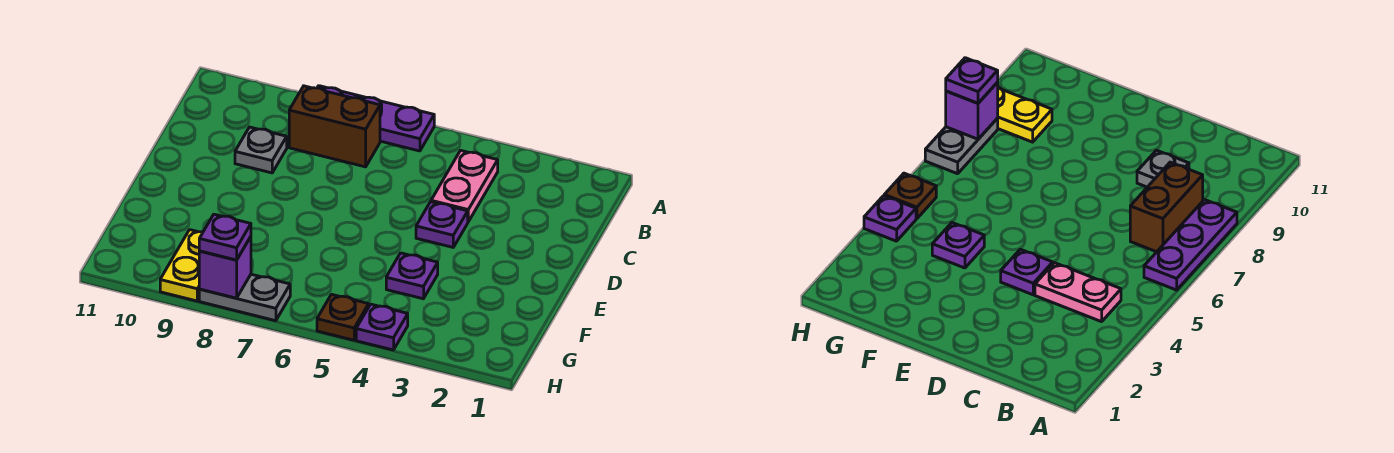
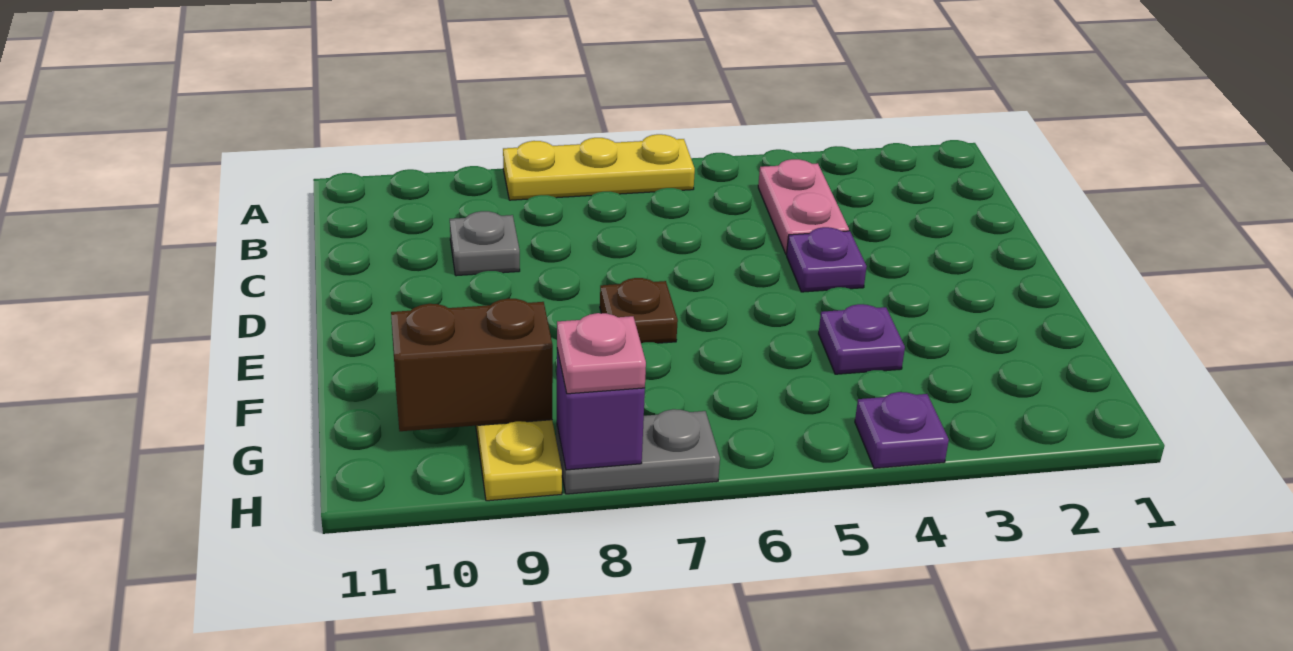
purple plate A6:A8 level 1 -> yellow plate A6:A8 level 1
brown brick B7:B8 level 1 -> brown brick G9:G10 level 2
brown plate H5 level 1 -> brown plate E7 level 1
purple plate H8 level 3 -> pink plate H8 level 3

